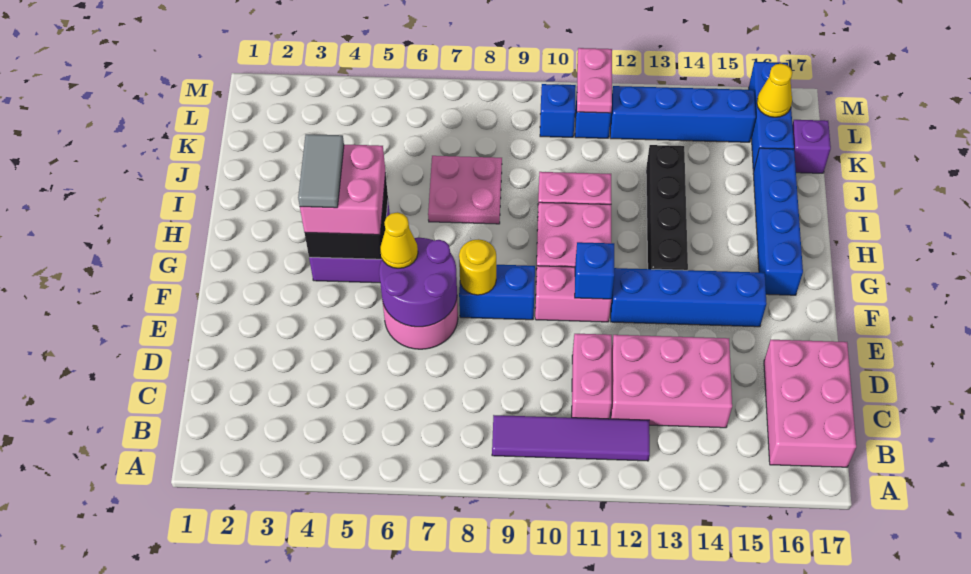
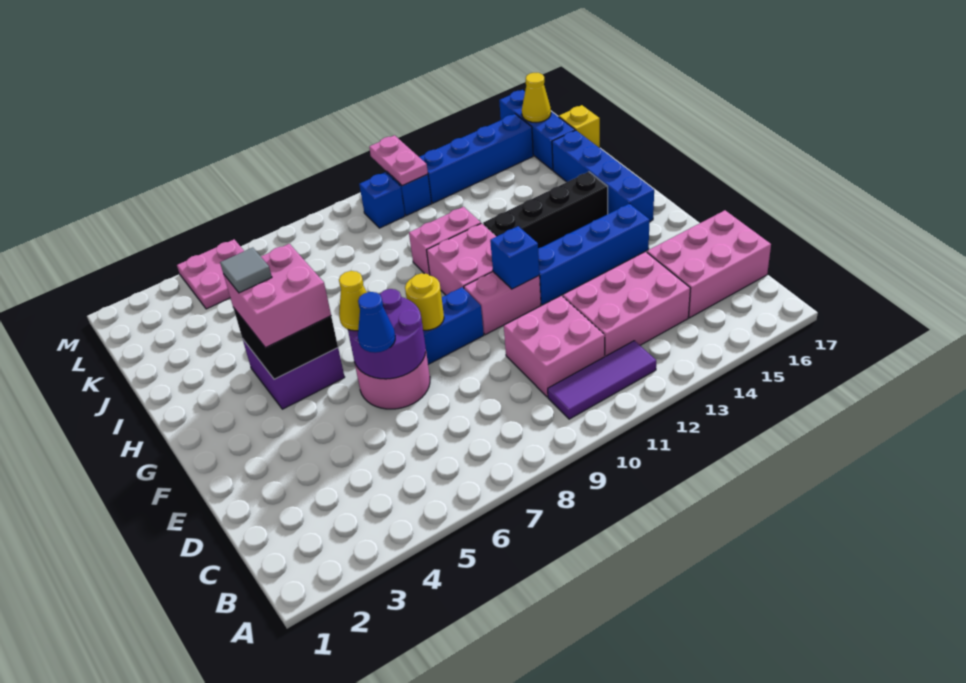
purple tile B9:B12 level 1 -> purple tile B10:B12 level 1
pink brick B16:D17 level 1 -> pink brick C15:D17 level 1
pink brick C11:D11 level 1 -> pink brick C10:D11 level 1
none -> blue cone E6 level 3
grey tile G4:H4 level 4 -> grey tile H4 level 4
black brick G13:J13 level 1 -> black brick H12:H15 level 1
pink plate I7:J8 level 1 -> pink plate L4:M5 level 1
purple brick K17 level 1 -> yellow brick K17 level 1

